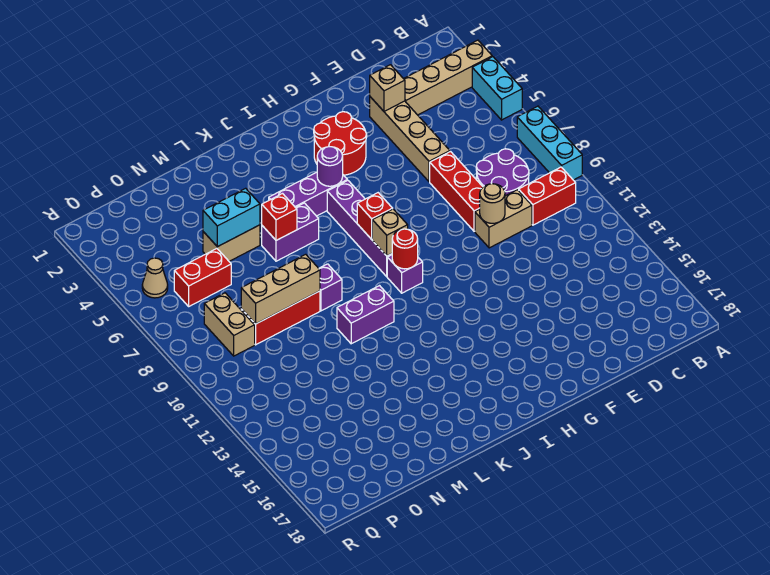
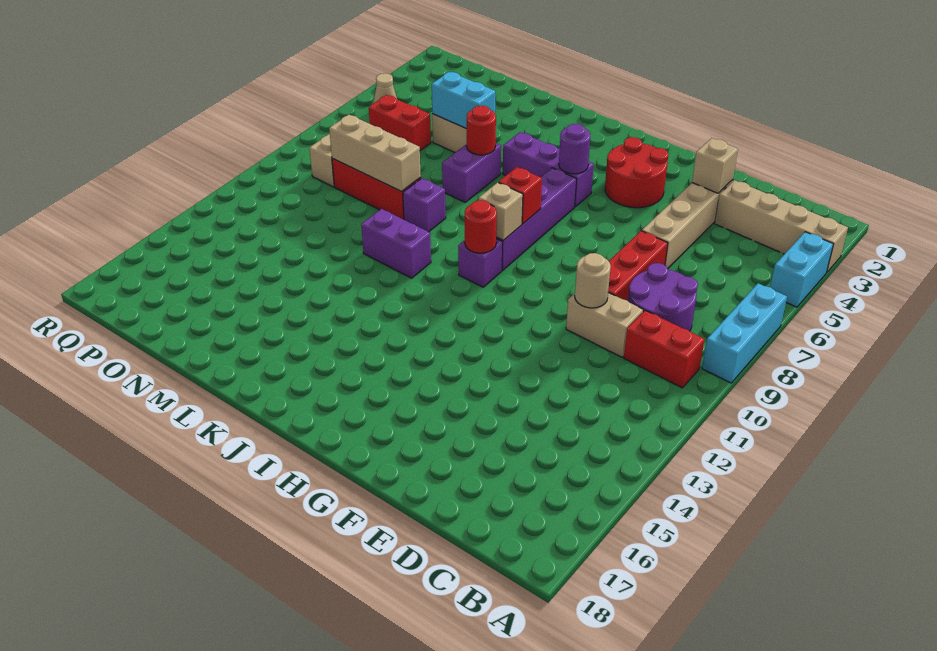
purple brick K6:L6 level 1 -> purple brick L6:L7 level 1
red brick L6 level 2 -> red round brick L6 level 2

